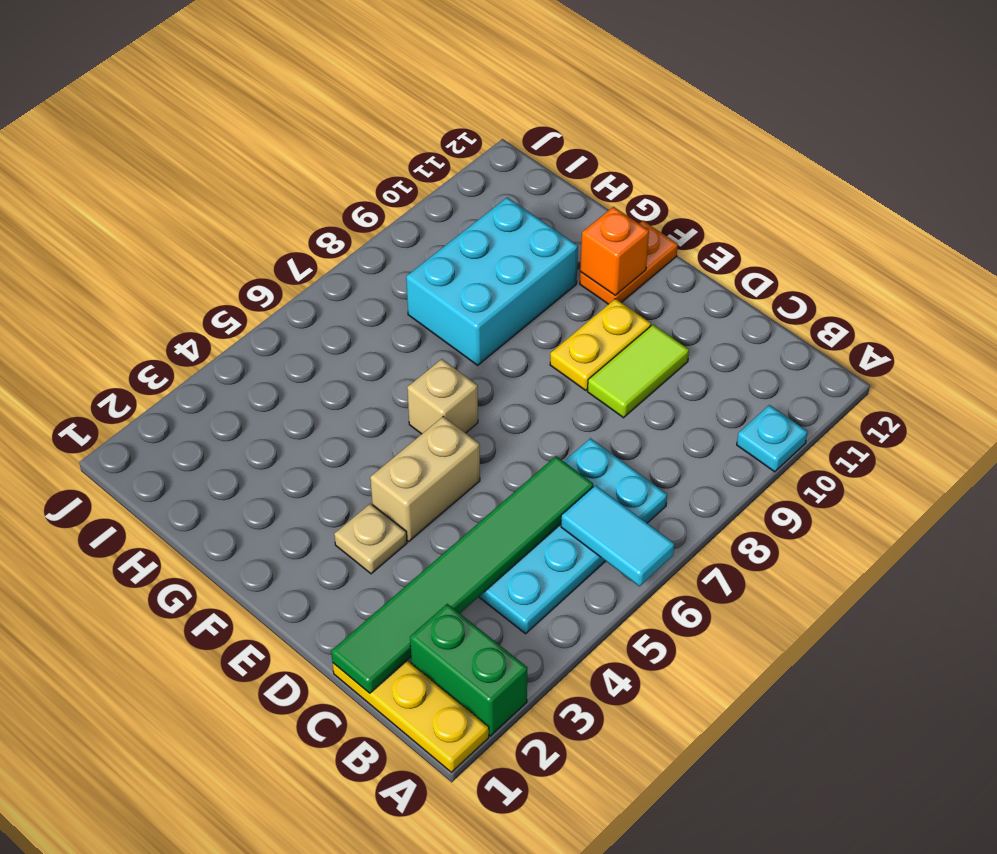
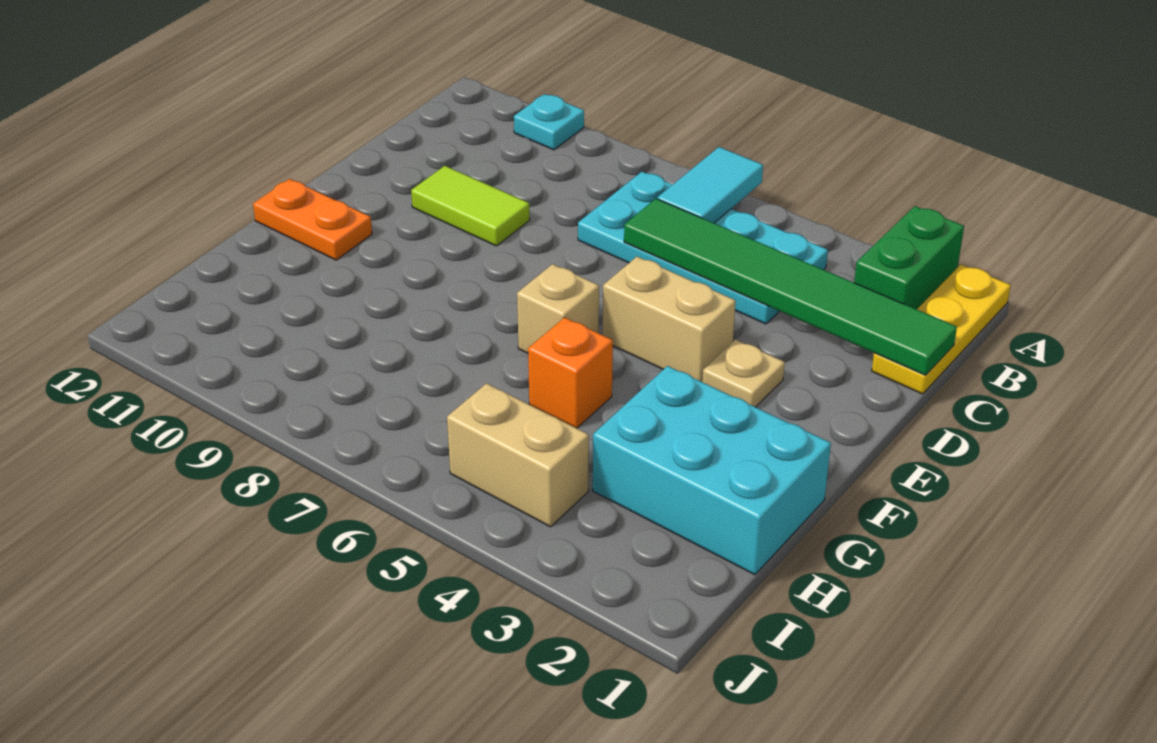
yellow plate E9:E10 level 1 -> none
orange brick F11 level 2 -> orange brick G5 level 1
cyan brick G8:H10 level 1 -> cyan brick G1:H3 level 1
none -> tan brick I4:I5 level 1

